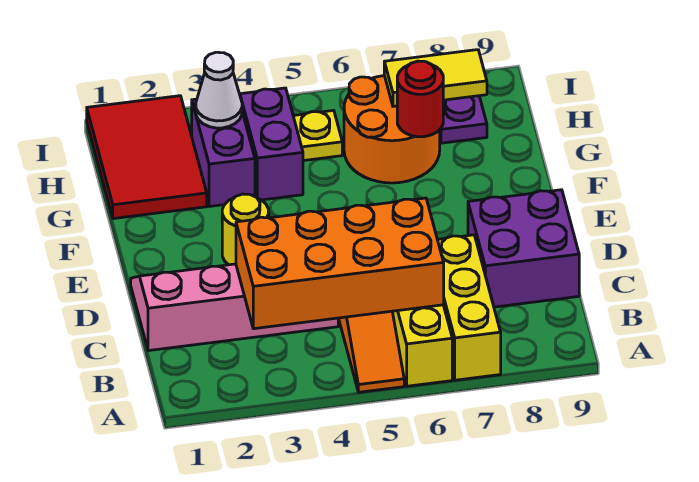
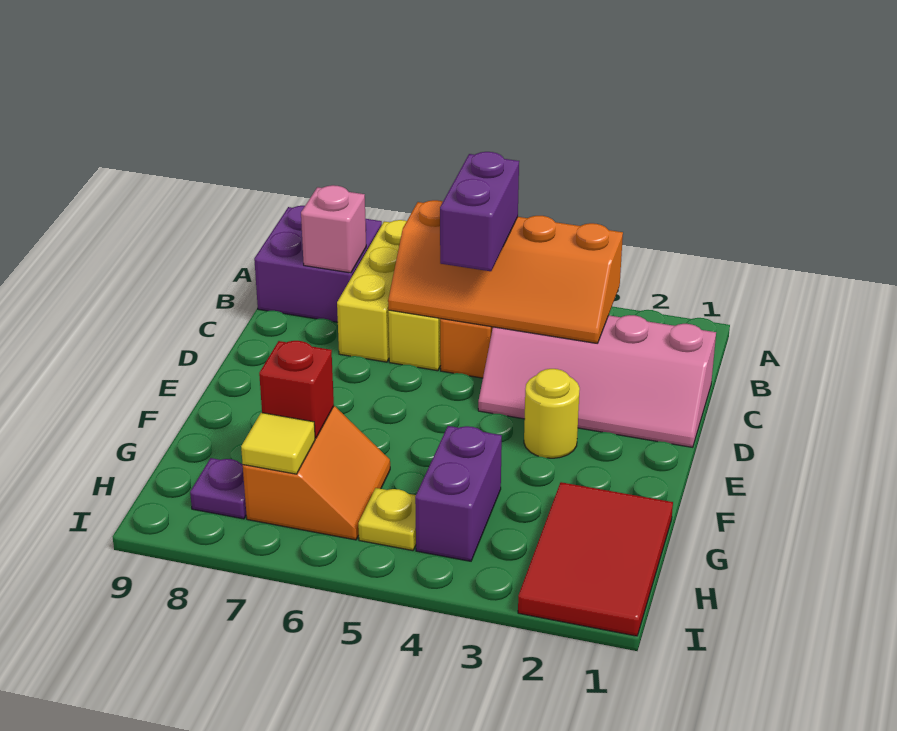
orange brick B3:C6 level 2 -> orange slope B3:C6 level 2 top B
none -> pink brick B8 level 2
purple brick C8:D9 level 1 -> purple brick A8:B9 level 1
purple brick G3:H3 level 1 -> purple brick B5:C5 level 3
orange round brick G6:H7 level 1 -> orange slope G6:H7 level 1 top 7
red round brick G7 level 2 -> red brick G7 level 2
white cone H3 level 2 -> none
yellow tile H7:H8 level 2 -> yellow tile H7 level 2

